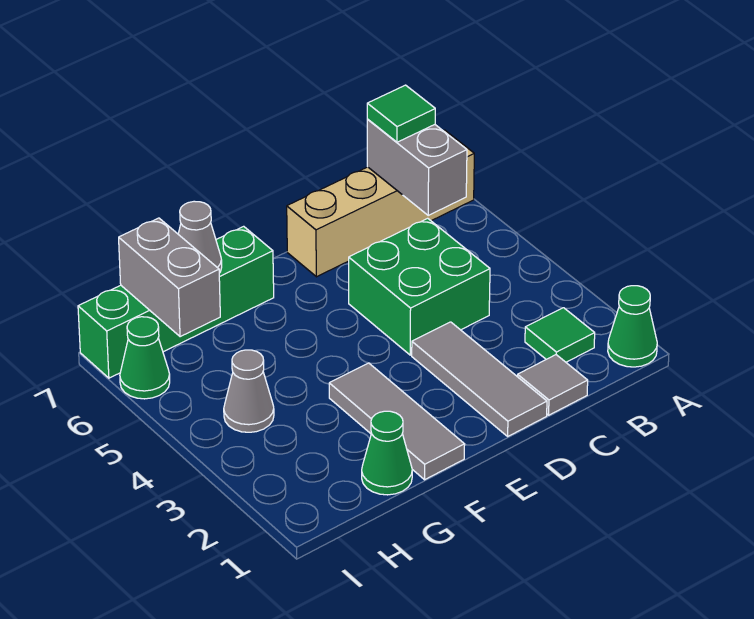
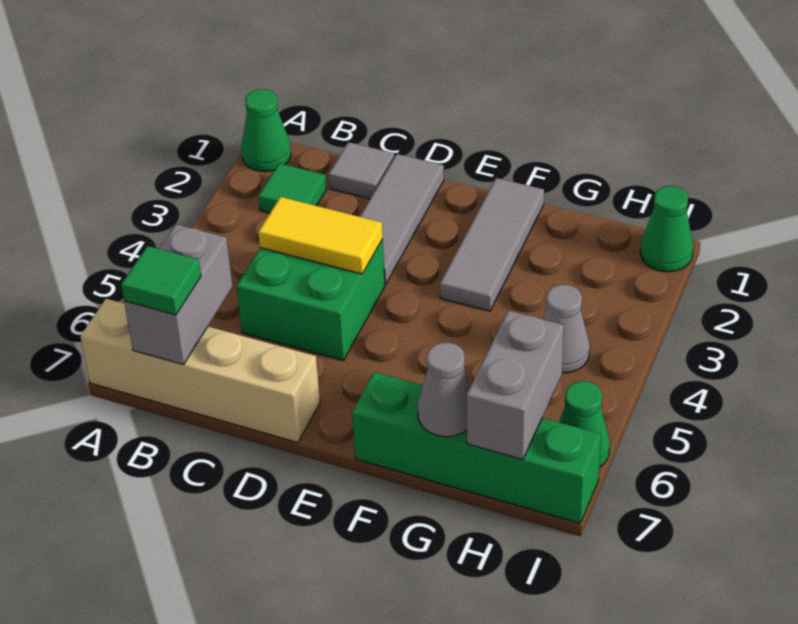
none -> yellow tile C4:D4 level 2
green cone G1 level 1 -> green cone I1 level 1

